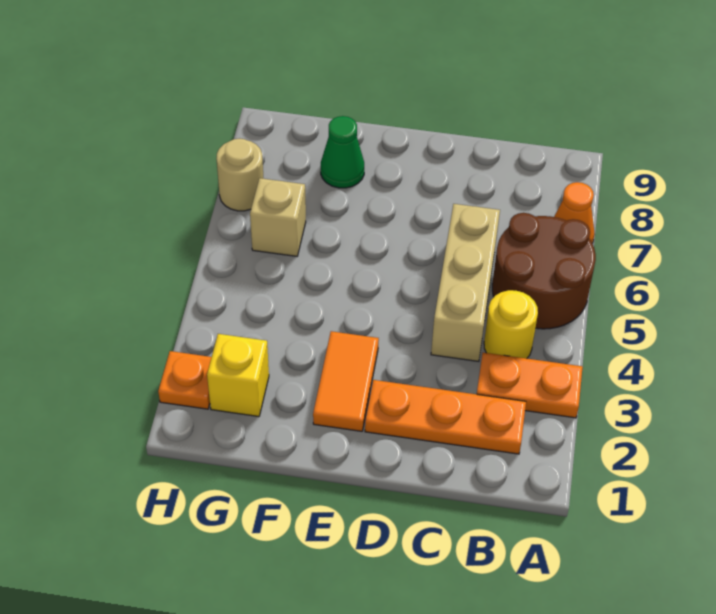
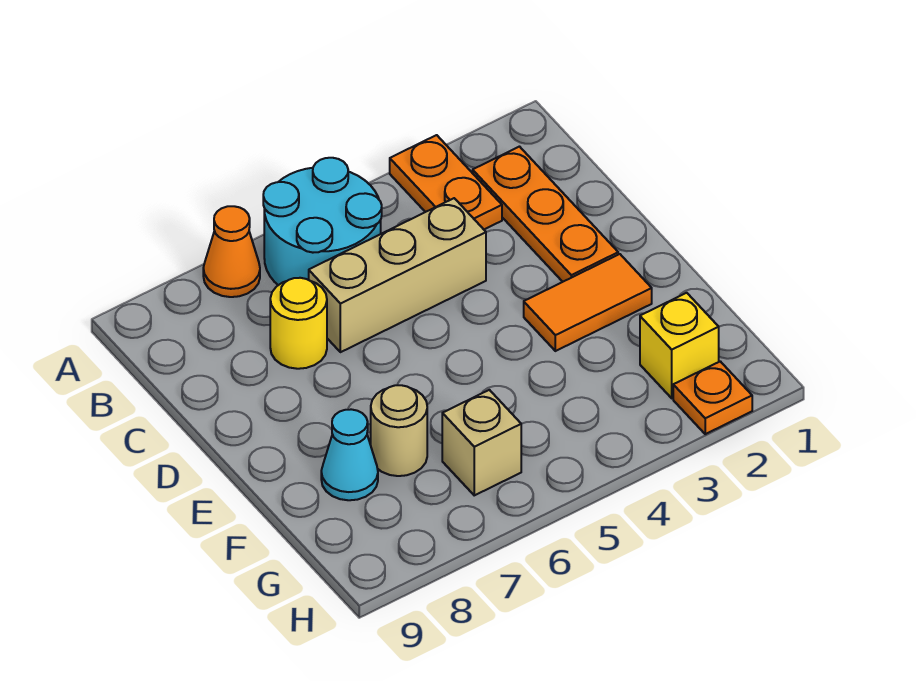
brown round brick A5:B6 level 1 -> cyan round brick A5:B6 level 1
yellow round brick B4 level 1 -> yellow round brick C7 level 1
green cone F8 level 1 -> cyan cone F8 level 1
tan round brick H7 level 1 -> tan round brick F7 level 1

